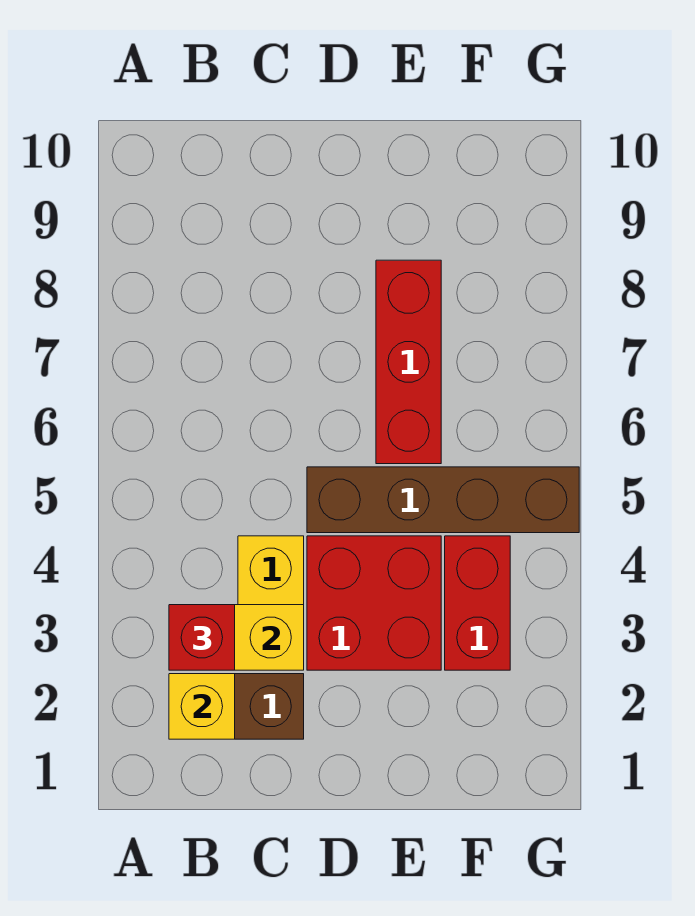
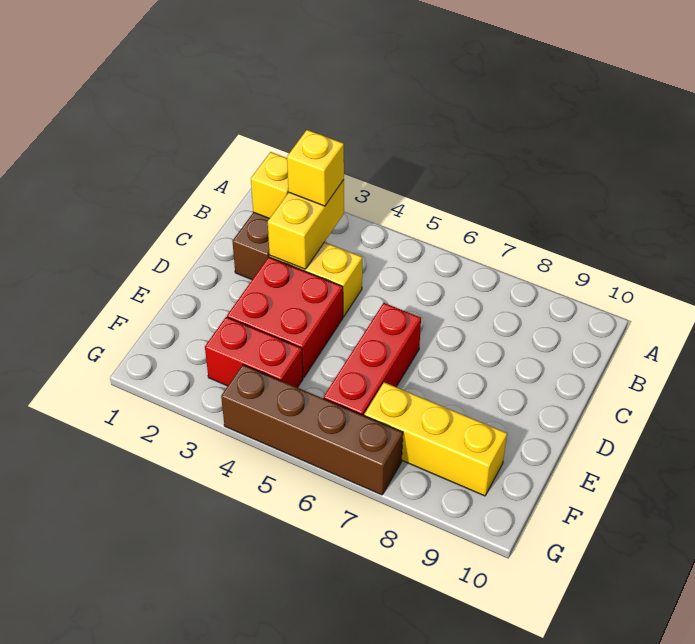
red brick B3 level 3 -> yellow brick B3 level 3
brown brick D5:G5 level 1 -> brown brick G4:G7 level 1
red brick E6:E8 level 1 -> red brick D6:F6 level 1
none -> yellow brick F7:F9 level 1

